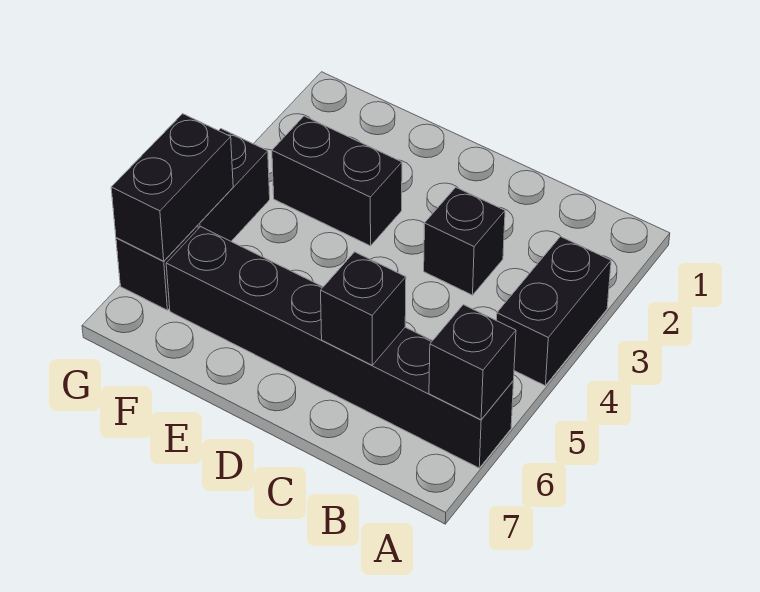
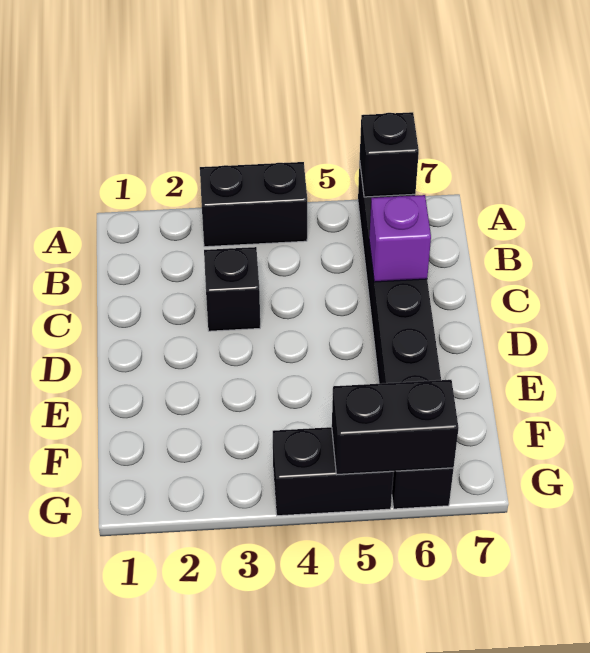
black brick C6 level 2 -> purple brick C6 level 2
black brick E3:F3 level 1 -> none

